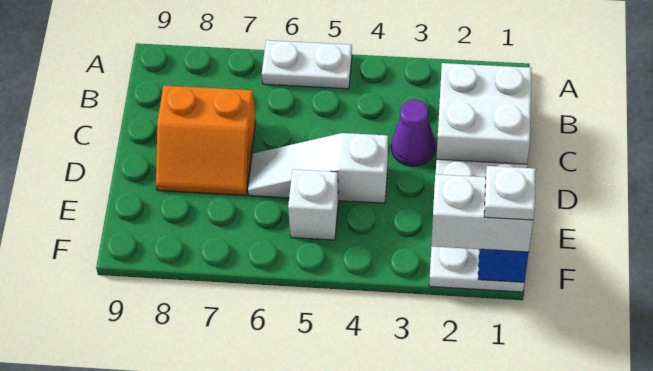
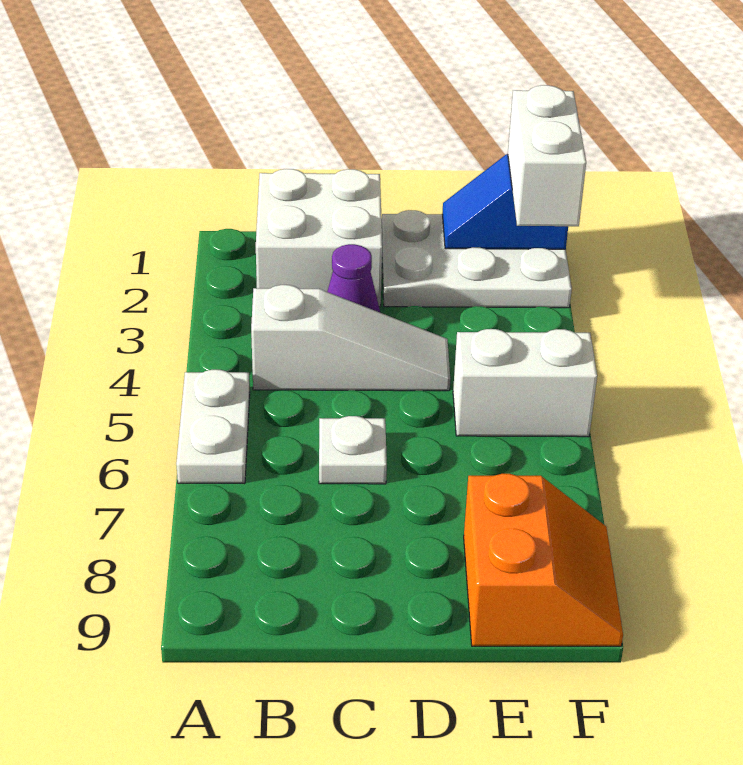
orange slope C7:D8 level 1 top C -> orange slope E8:F9 level 1 top E
white slope D4:D6 level 1 top 4 -> white slope B4:D4 level 1 top B
white brick E5 level 1 -> white brick E5:F5 level 1
white plate F1 level 4 -> white plate C6 level 1

